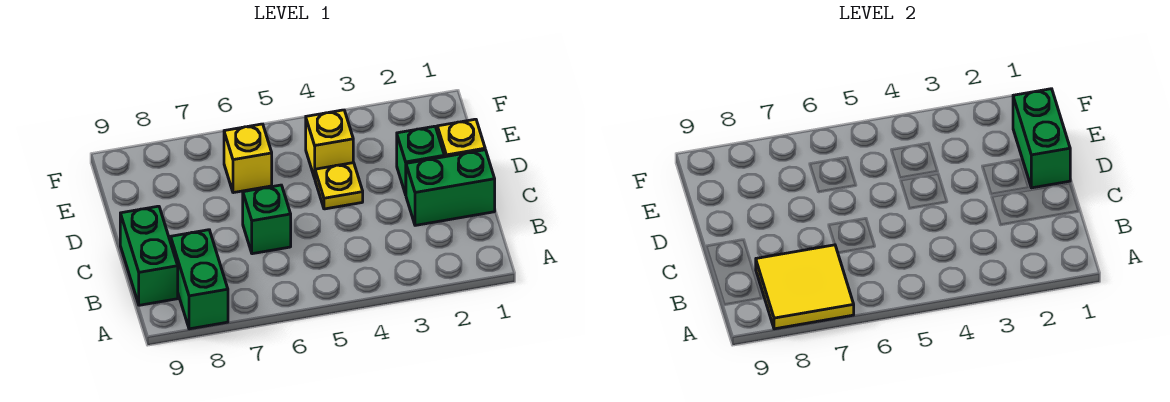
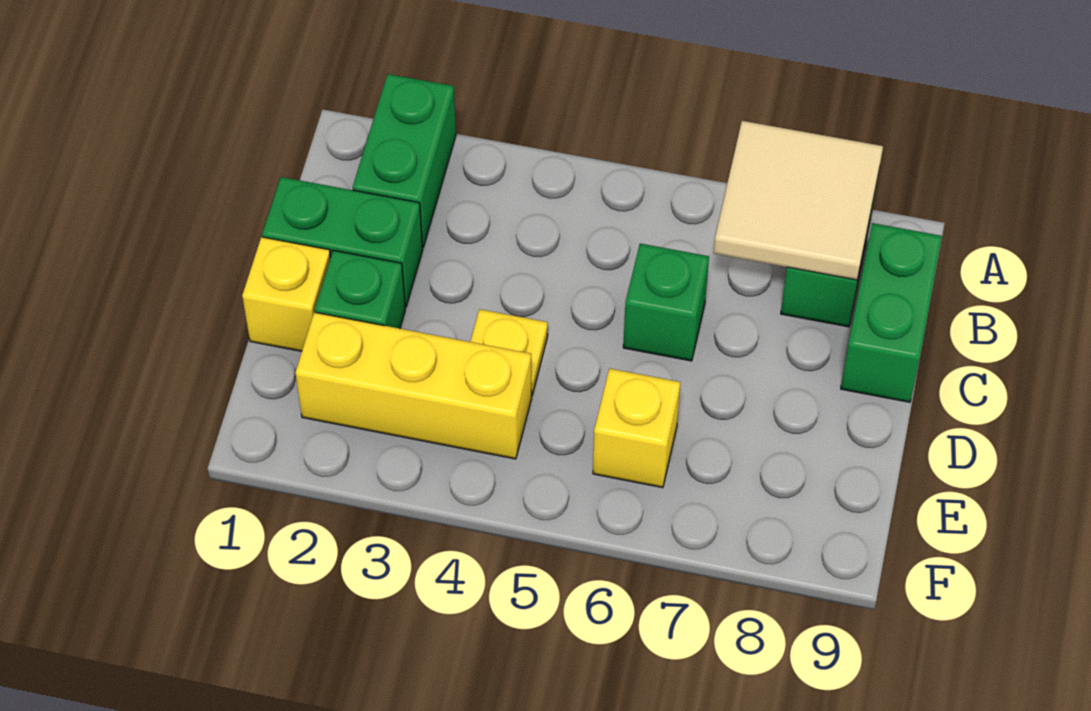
yellow tile A7:B8 level 2 -> tan tile A7:B8 level 2
green brick D1:E1 level 2 -> green brick A2:B2 level 1
yellow brick E4 level 1 -> yellow brick E2:E4 level 1

